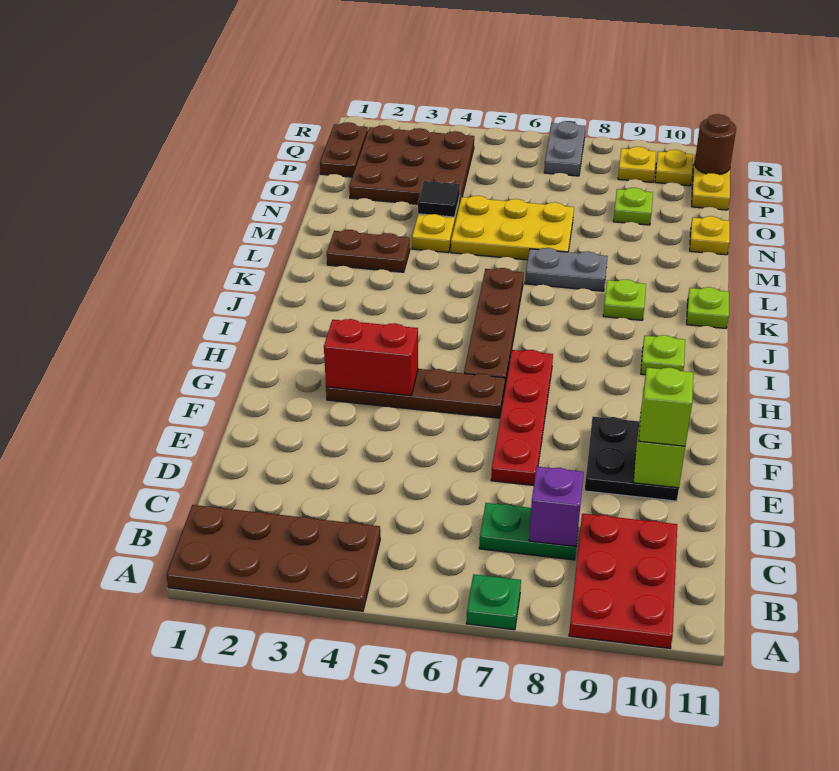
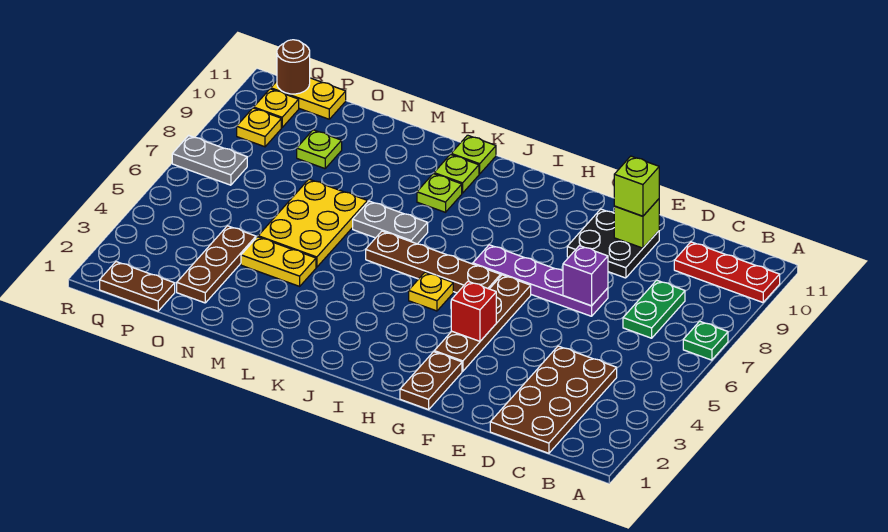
brown plate A1:B4 level 1 -> brown plate C1:D4 level 1
red plate A9:C10 level 1 -> red plate A10:C10 level 1
purple brick C8 level 2 -> purple brick E7 level 2
red plate E7:H7 level 1 -> purple plate E7:H7 level 1
red brick G3:G4 level 2 -> red brick G4 level 2
lime plate I10 level 1 -> lime plate K10 level 1
brown plate L2:L3 level 1 -> brown plate G1:G2 level 1
grey plate L7:L8 level 1 -> grey plate K7:L7 level 1
black tile N4 level 2 -> none
yellow plate N11 level 1 -> yellow plate I5 level 1
brown plate O2:Q4 level 1 -> brown plate O2:O4 level 1

